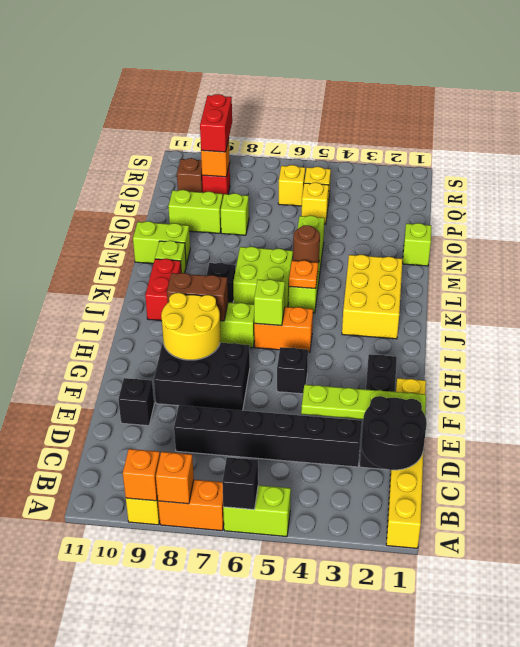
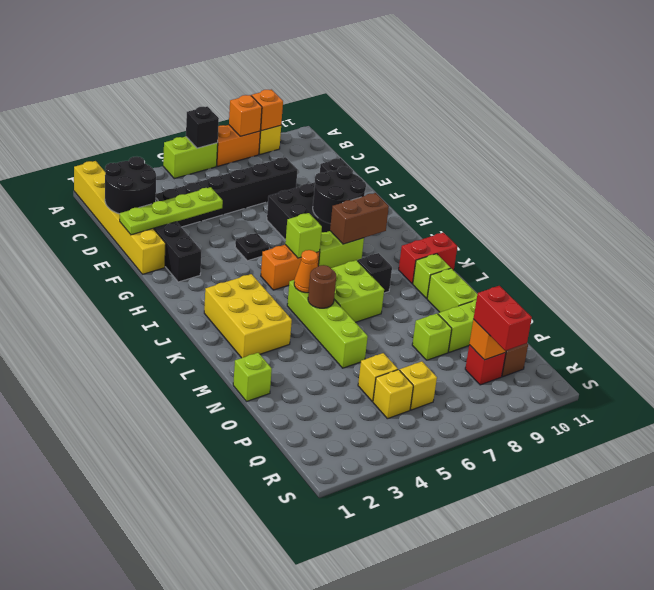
black brick G5 level 1 -> black plate G5 level 1
yellow round brick G8:H9 level 2 -> black round brick G8:H9 level 2
red brick J10:K10 level 1 -> red brick K10:K11 level 1
orange plate K5 level 2 -> orange cone K5 level 2
lime brick M10:M11 level 1 -> lime brick M10:N10 level 1

